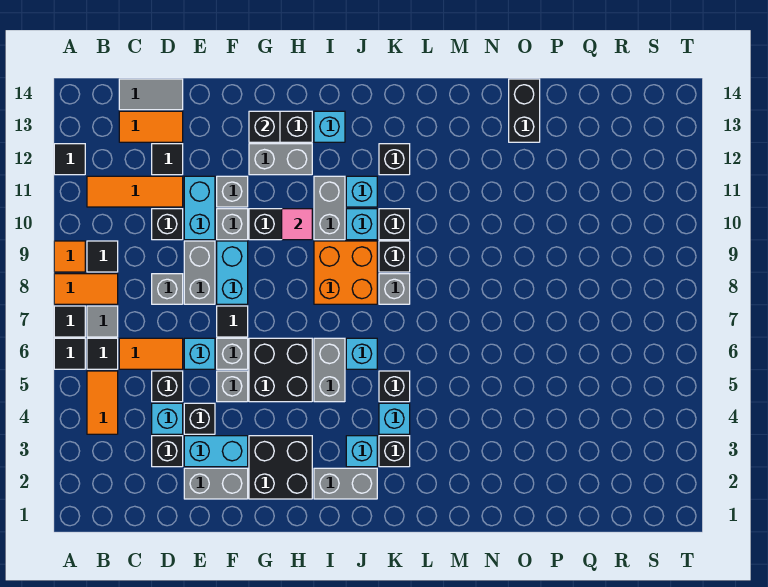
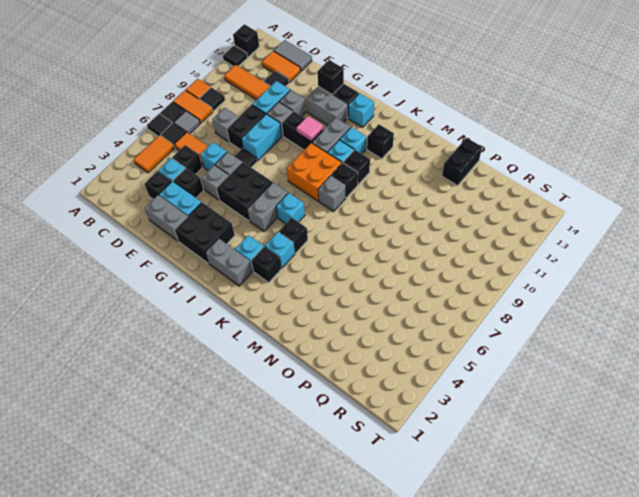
black brick D10 level 1 -> black brick A13 level 1
grey brick E8:E9 level 1 -> black brick E8:E9 level 1

